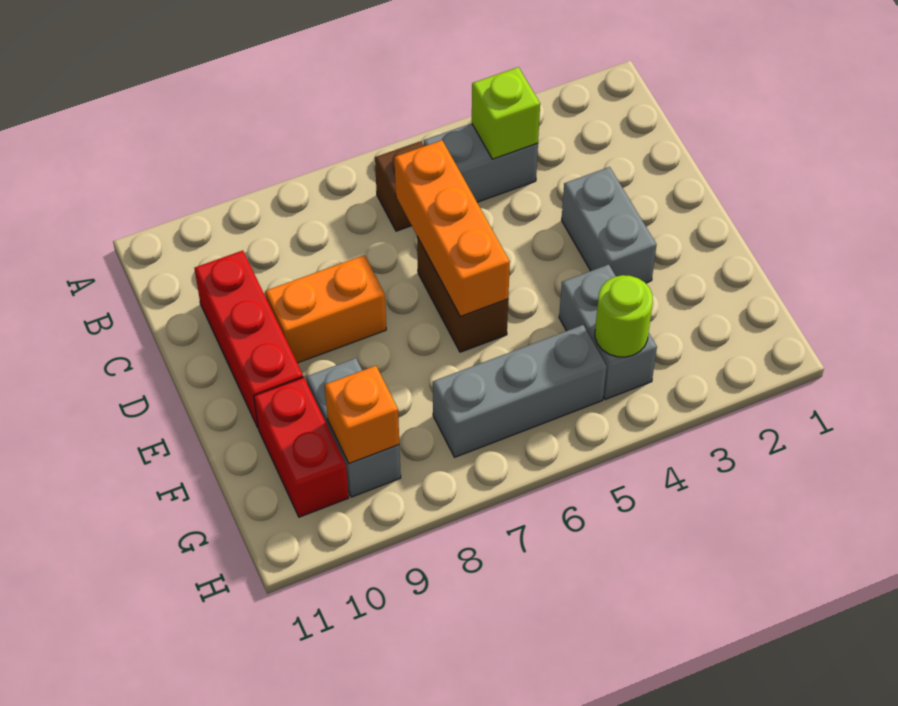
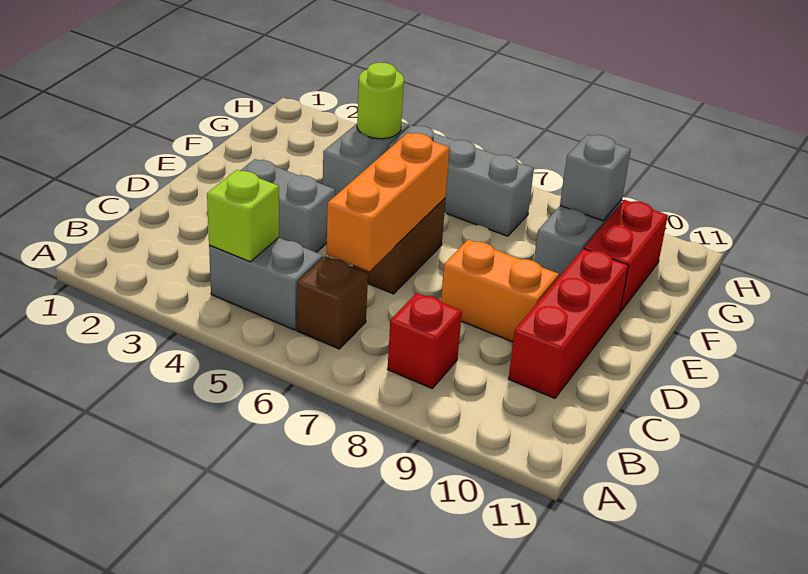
none -> red brick B8 level 1
grey brick D3:E3 level 1 -> grey brick D3:D4 level 1
orange brick G9 level 2 -> grey brick G9 level 2

